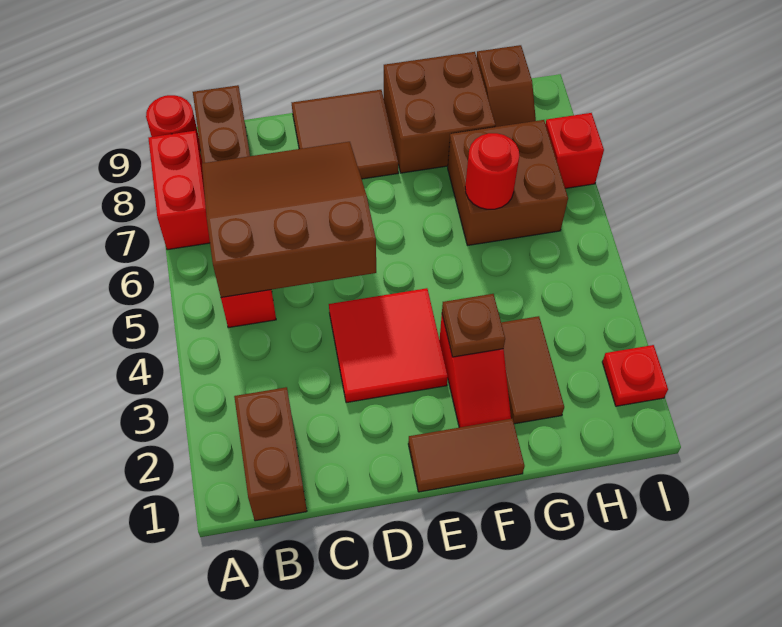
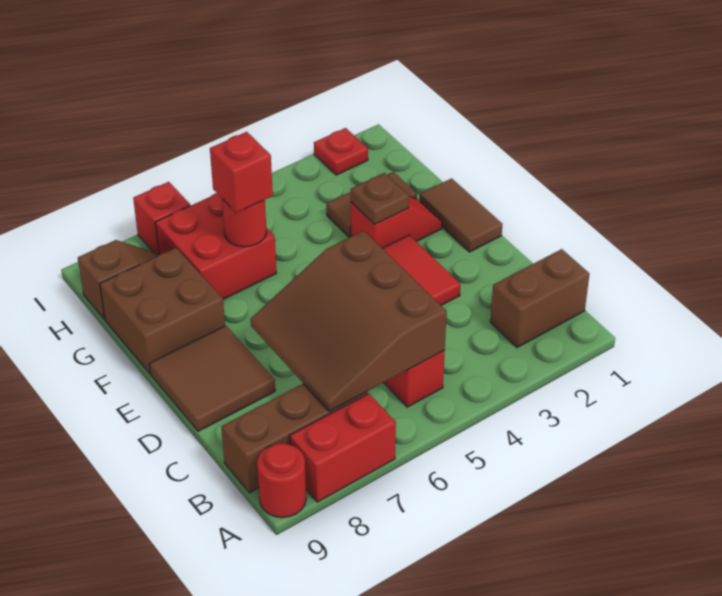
brown brick G6:H7 level 1 -> red brick G6:H7 level 1
none -> red brick G6 level 3

